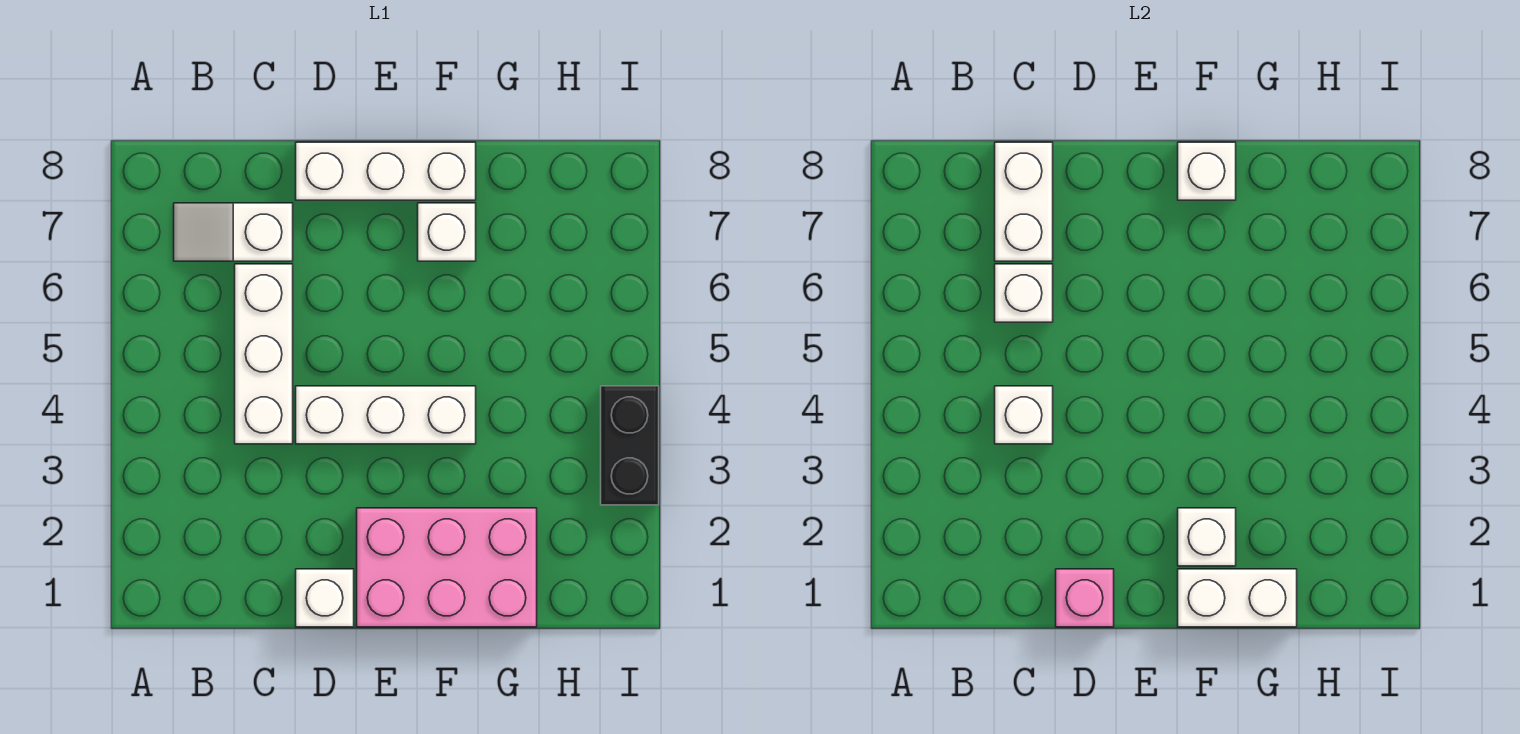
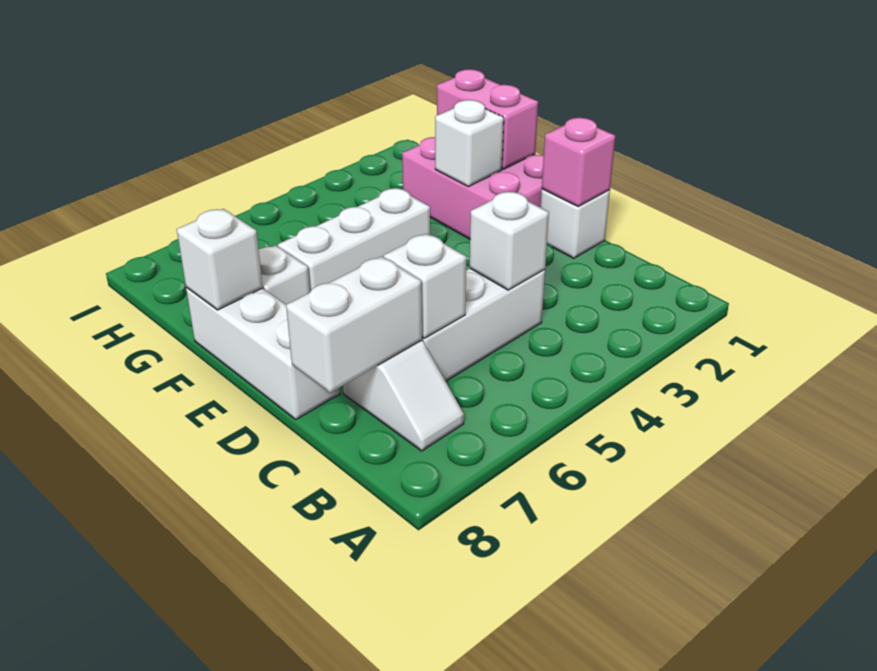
white brick D4:F4 level 1 -> white brick F4:F6 level 1
white brick F1:G1 level 2 -> pink brick F1:G1 level 2
black brick I3:I4 level 1 -> none

